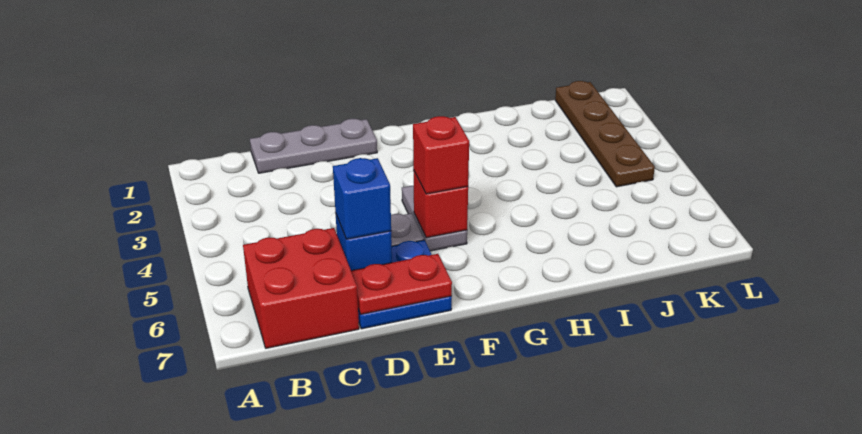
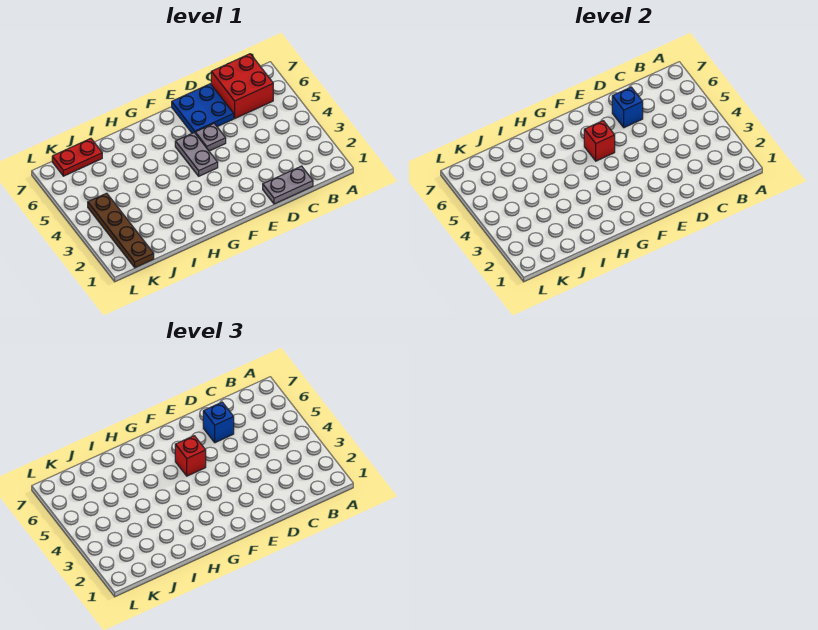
grey plate C1:E1 level 1 -> grey plate C1:D1 level 1
red plate D7:E7 level 2 -> red plate J7:K7 level 1

